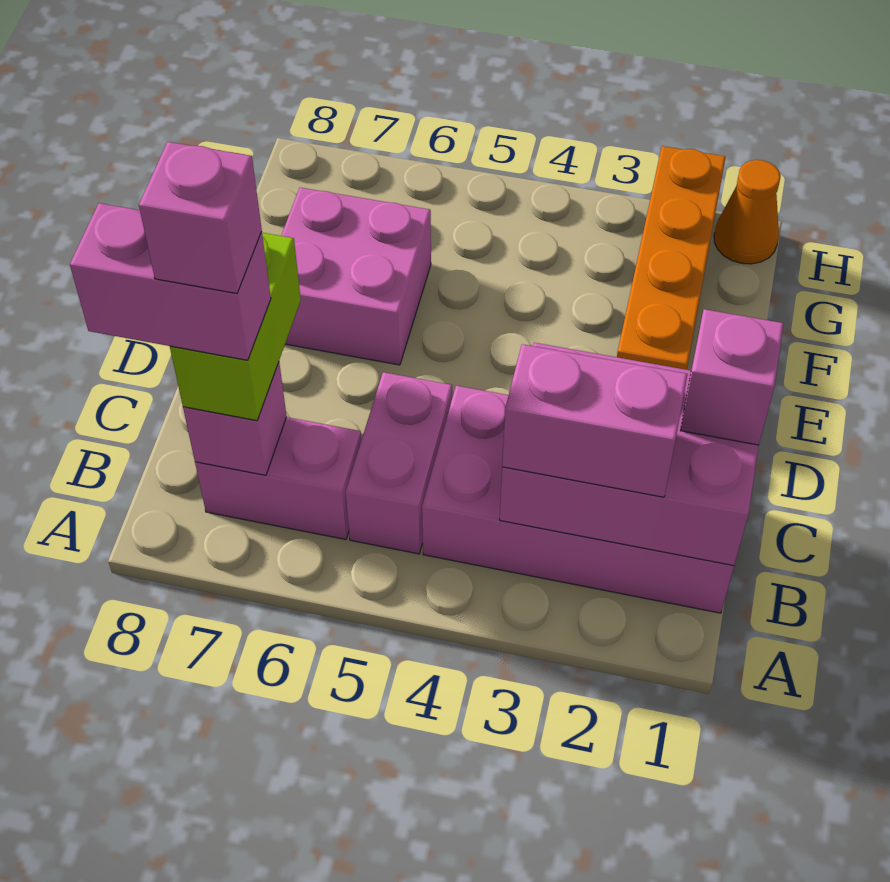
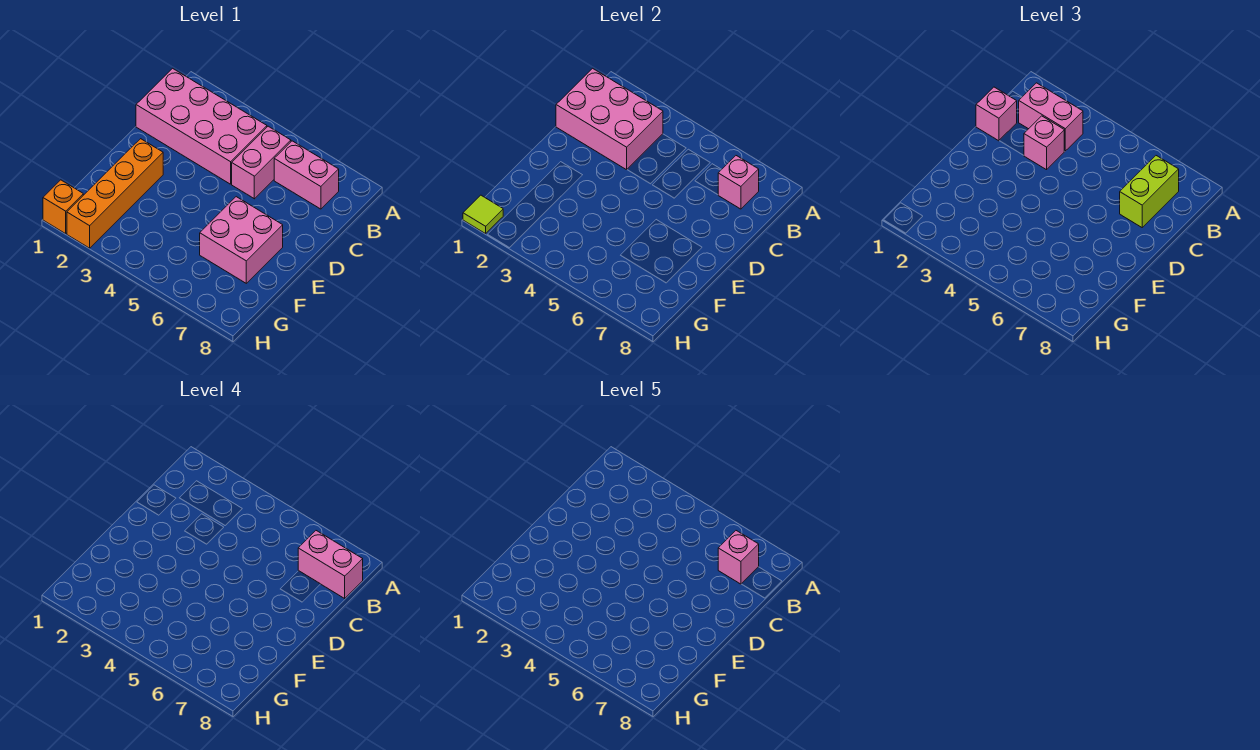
none -> pink brick C3 level 3
orange cone H1 level 1 -> orange brick H1 level 1
none -> lime tile H1 level 2

